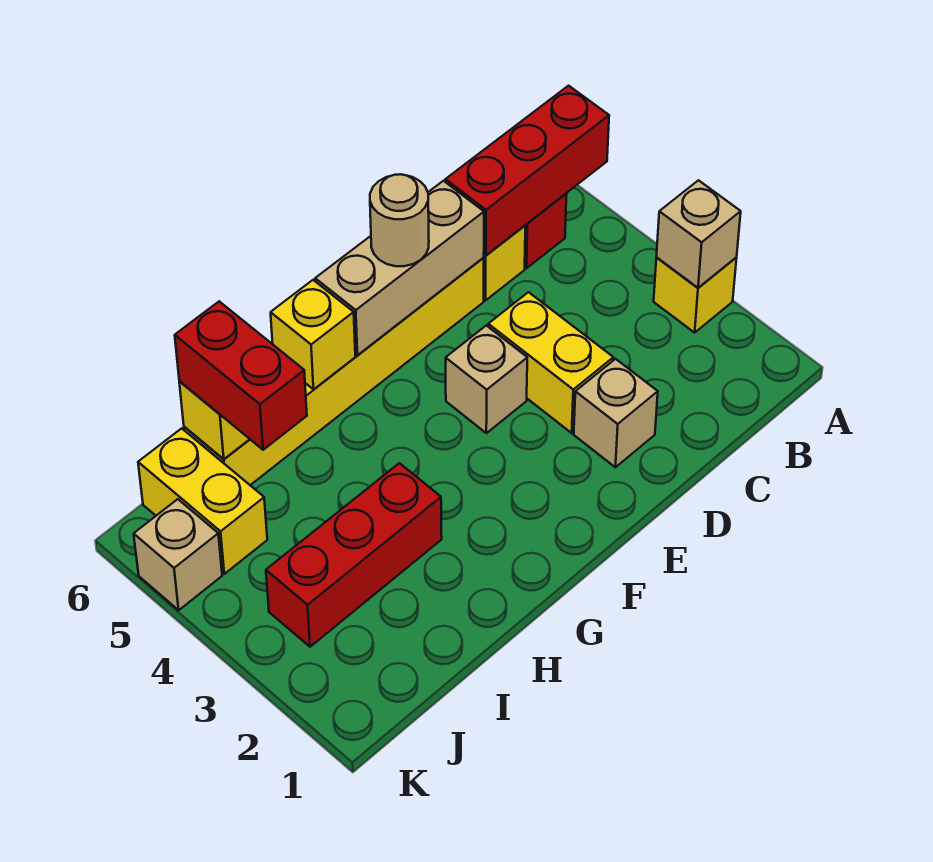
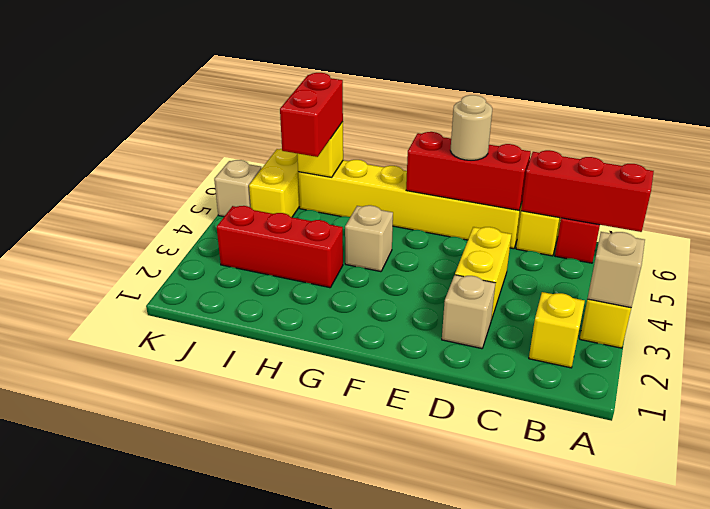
tan brick D6:F6 level 2 -> red brick D6:F6 level 2
tan brick E4 level 1 -> tan brick G4 level 1
yellow brick G6 level 2 -> yellow brick B2 level 1

